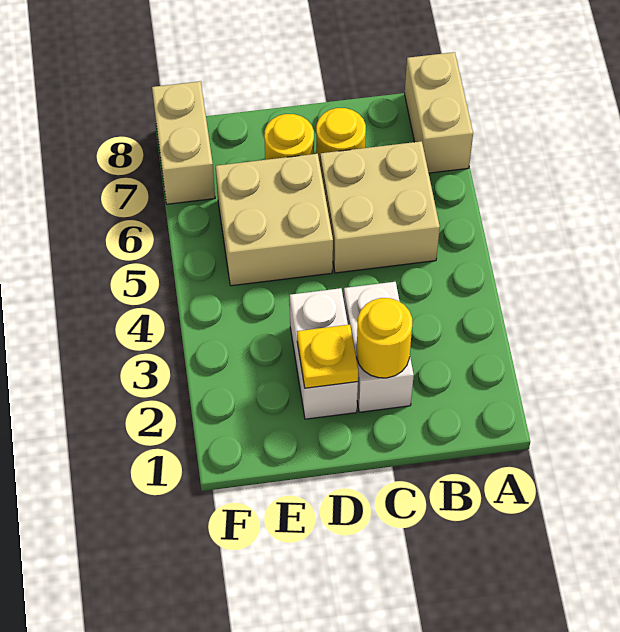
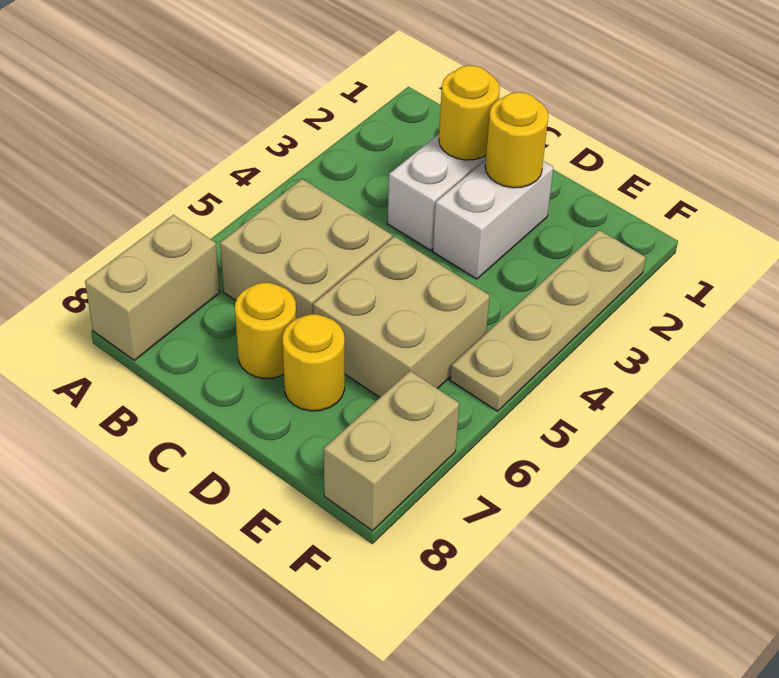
yellow plate D2 level 2 -> yellow round brick D2 level 2
none -> tan plate F2:F5 level 1

